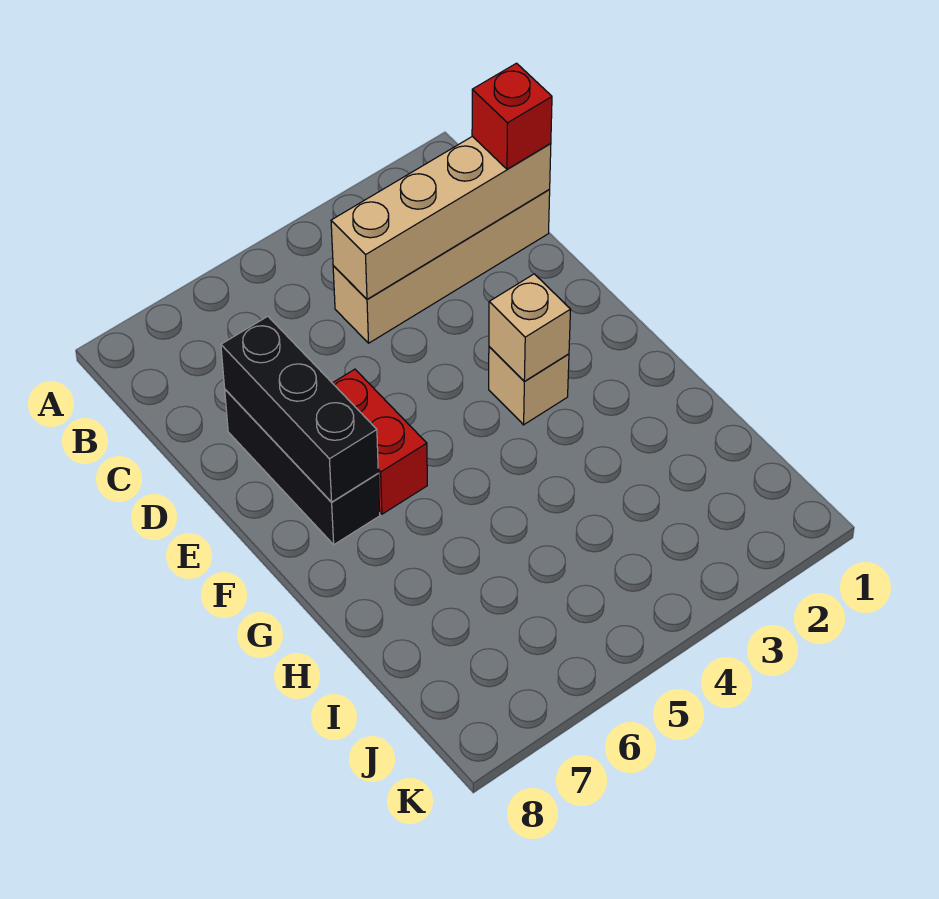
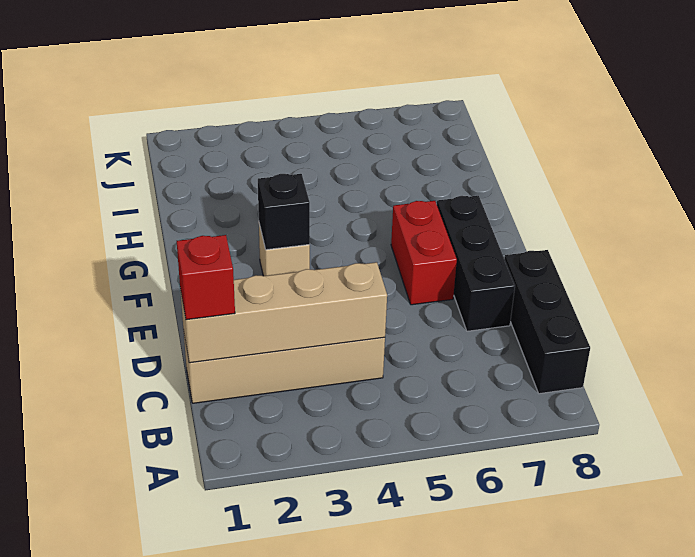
black brick D7:F7 level 2 -> black brick B8:D8 level 1
tan brick F3 level 2 -> black brick F3 level 2

